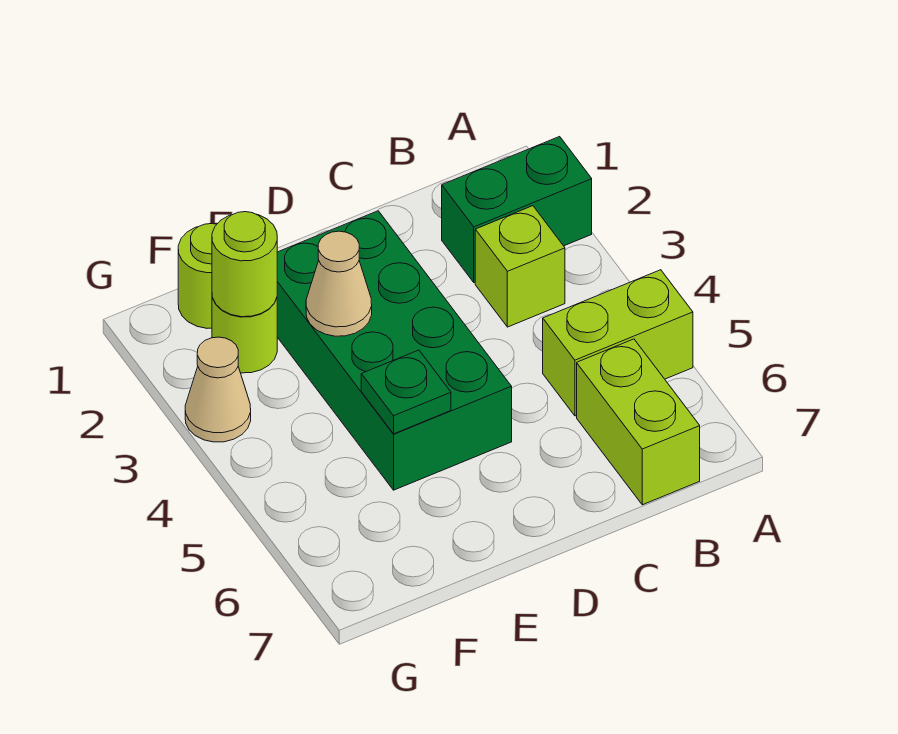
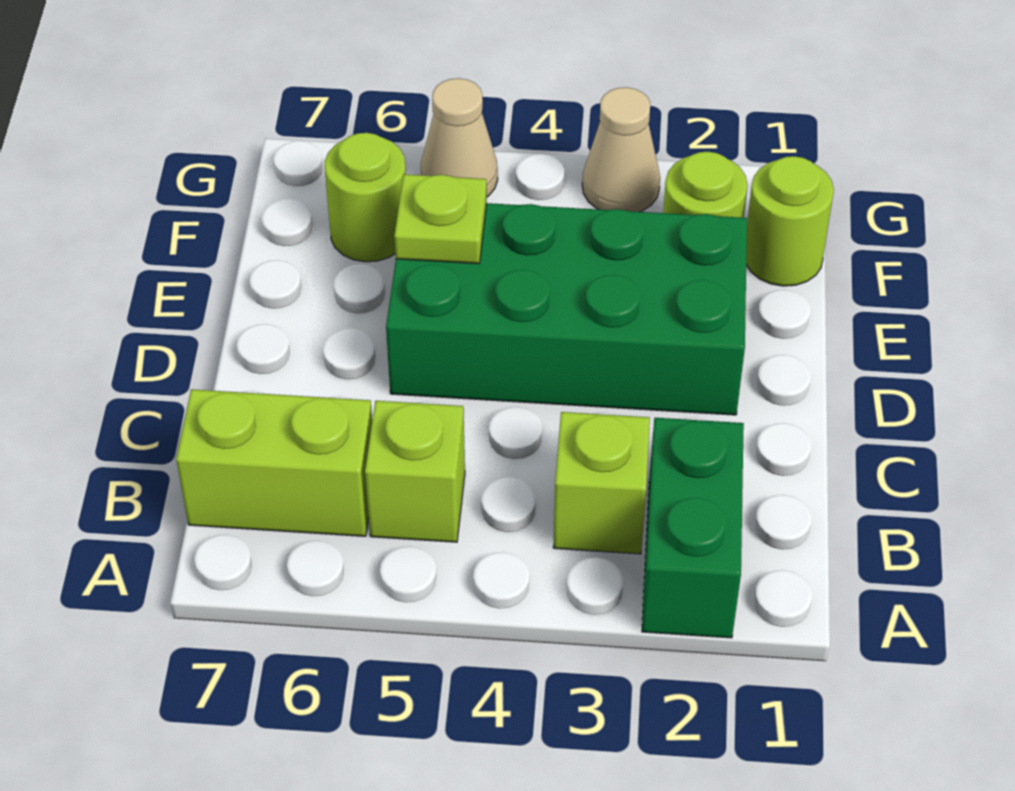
lime brick A5:B5 level 1 -> lime brick B5 level 1
tan cone E3 level 2 -> tan cone G5 level 1
green plate E5 level 2 -> lime plate E5 level 2
lime round brick F2 level 2 -> lime round brick F6 level 1

